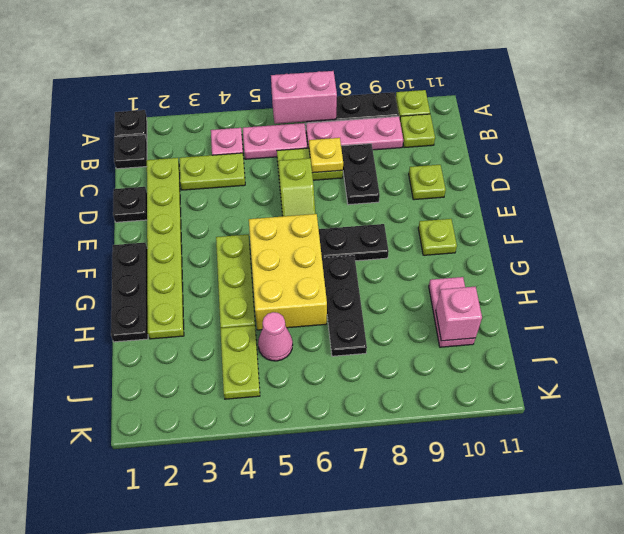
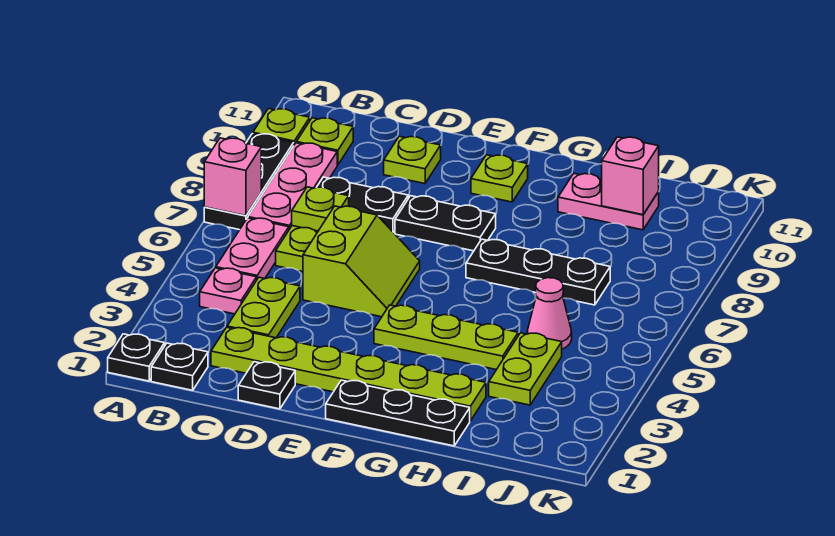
pink brick A6:A7 level 2 -> pink brick A7 level 2
yellow plate C7 level 2 -> lime plate C7 level 2
lime slope D6:E6 level 1 top D -> lime slope D5:E6 level 1 top D
yellow brick F5:H6 level 1 -> none
black plate F7:F8 level 1 -> black plate E8:F8 level 1
lime plate I4:J4 level 1 -> lime plate I3:I4 level 1

